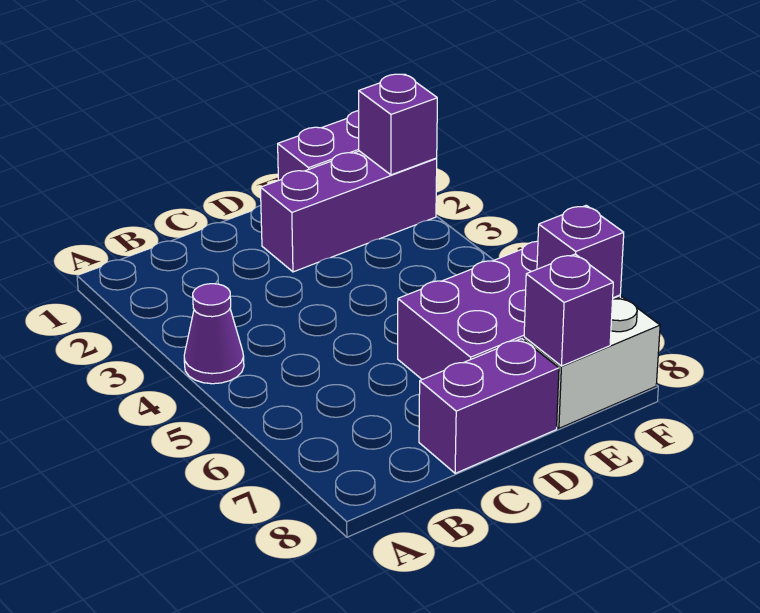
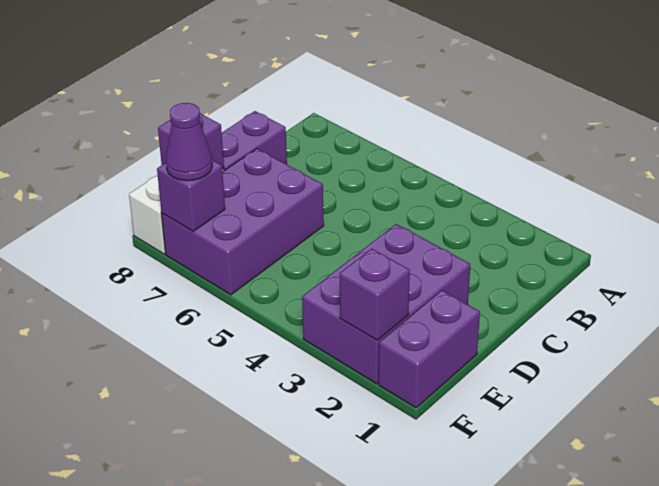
purple cone A4 level 1 -> purple cone F7 level 3
purple brick D2:F2 level 1 -> purple brick D2:F3 level 1

